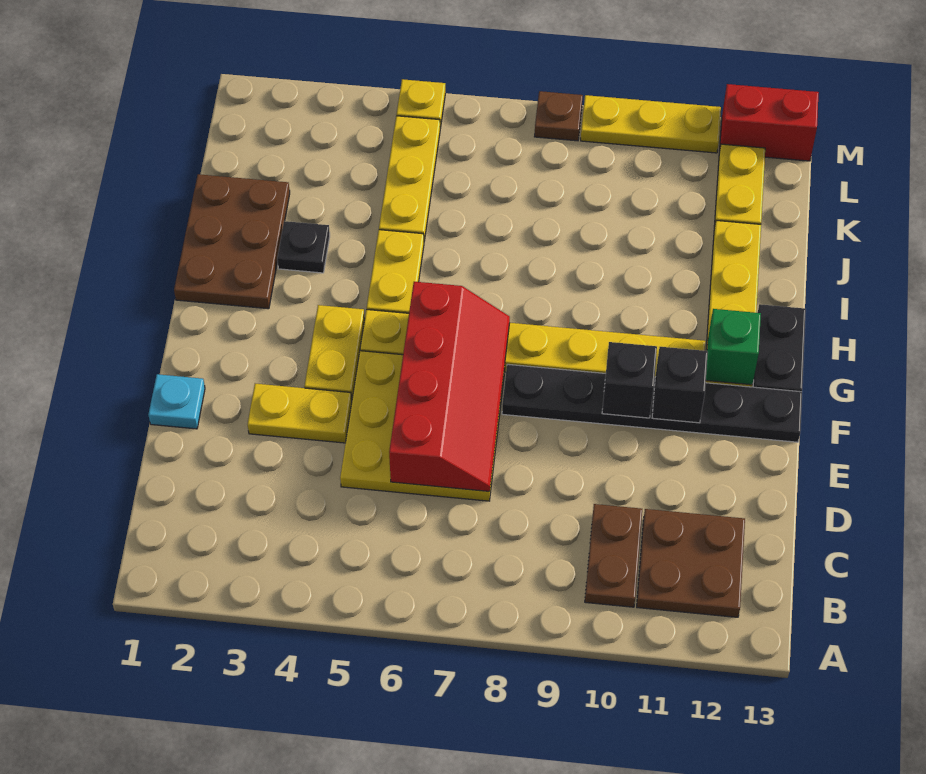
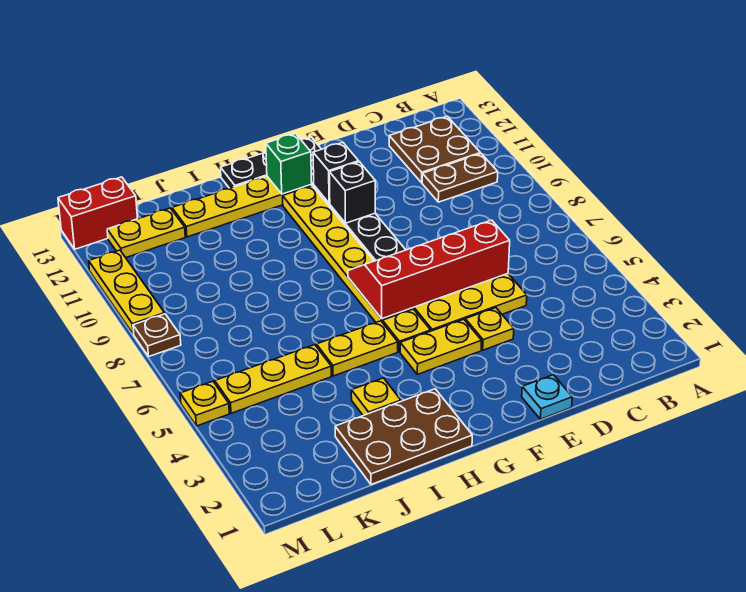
yellow plate E3:E4 level 1 -> yellow plate E4 level 1
black plate I3 level 1 -> yellow plate I3 level 1
red brick M12:M13 level 1 -> red brick L13:M13 level 1

